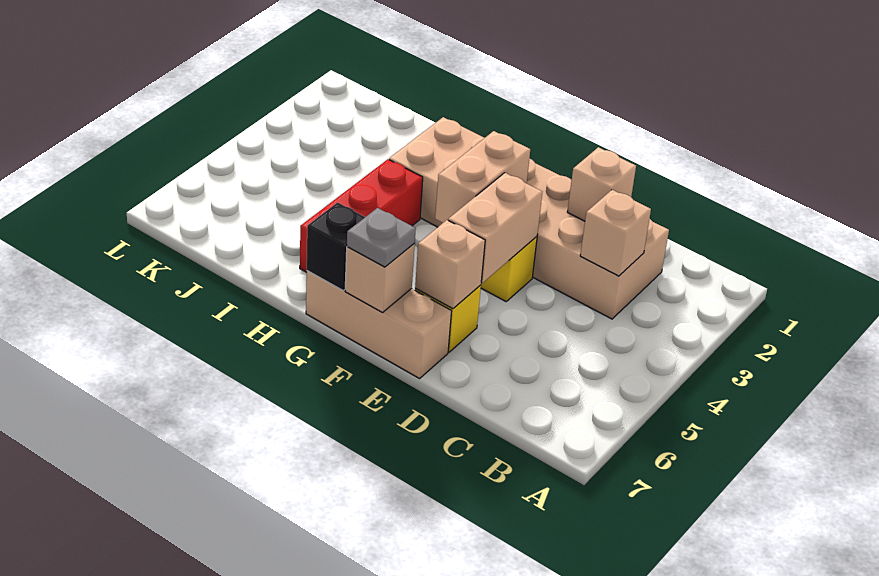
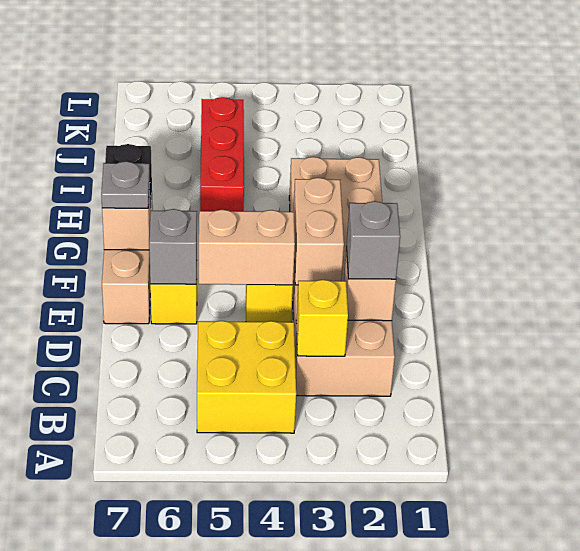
none -> yellow brick B4:C5 level 1
tan brick C3 level 2 -> yellow brick C3 level 2
none -> grey brick D2 level 3
tan brick E6 level 2 -> grey brick E6 level 2
tan brick F3:F4 level 2 -> tan brick E3:F3 level 2
red brick H4:H6 level 1 -> red brick H5:J5 level 1

